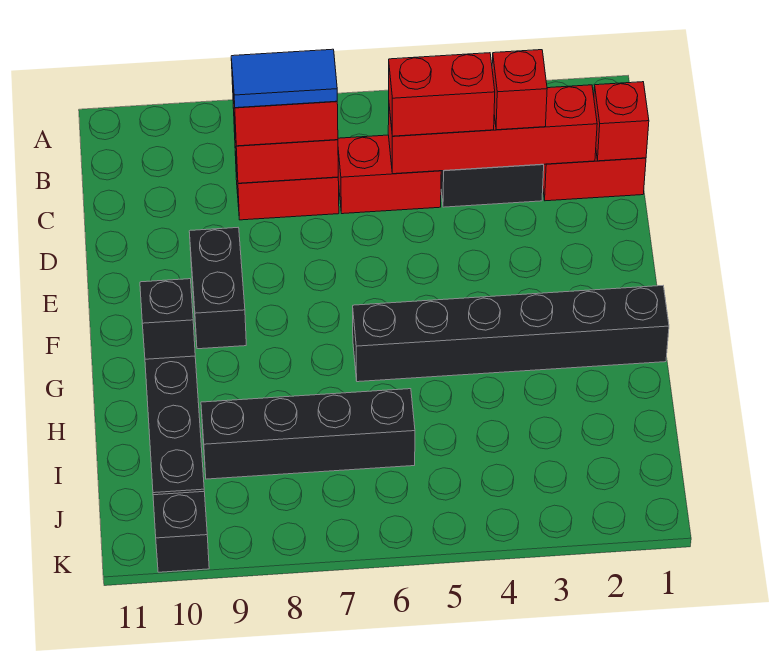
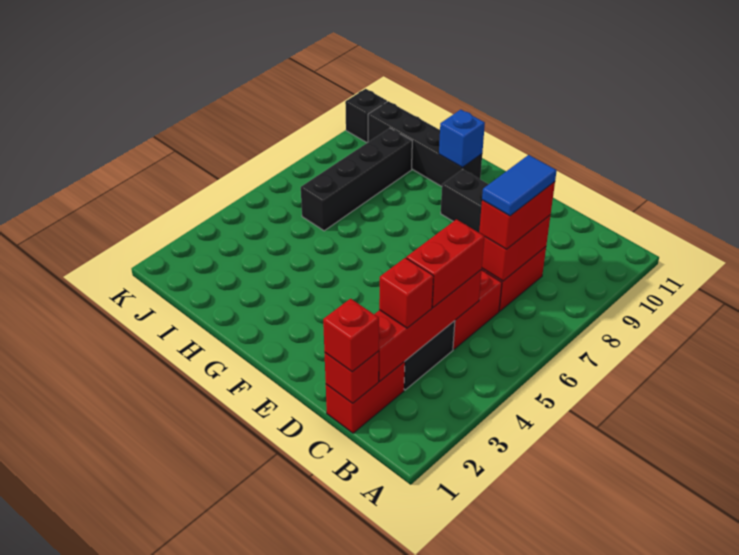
none -> red brick C1 level 3
black brick G1:G6 level 1 -> none
black brick G10 level 2 -> blue brick G10 level 2

